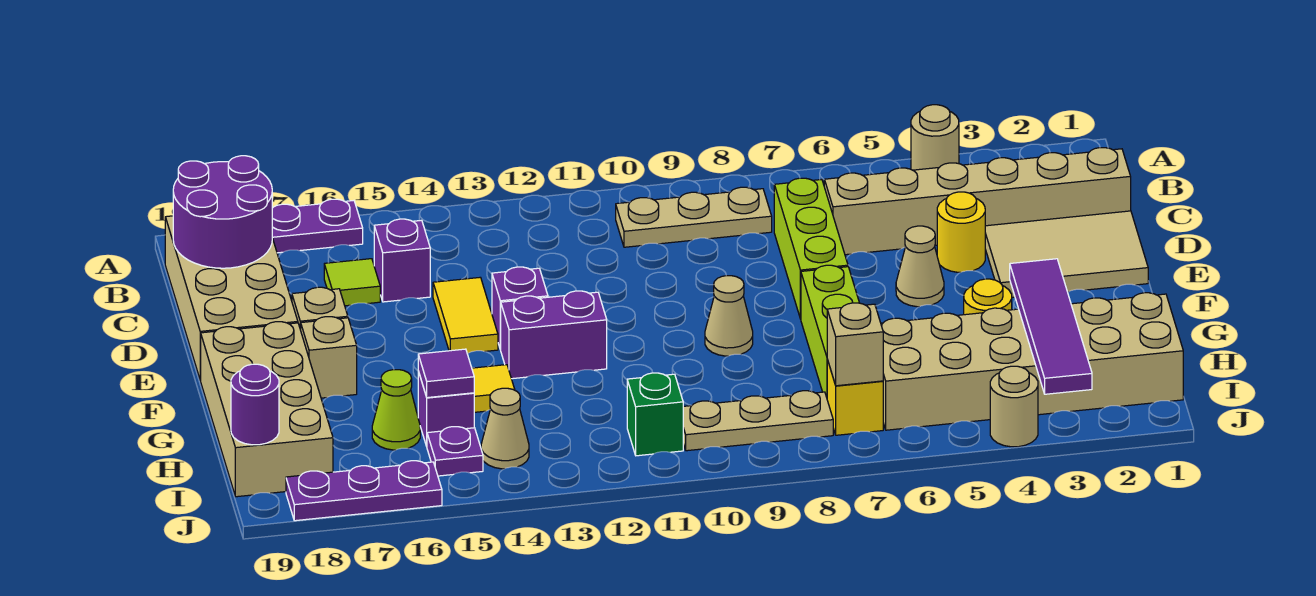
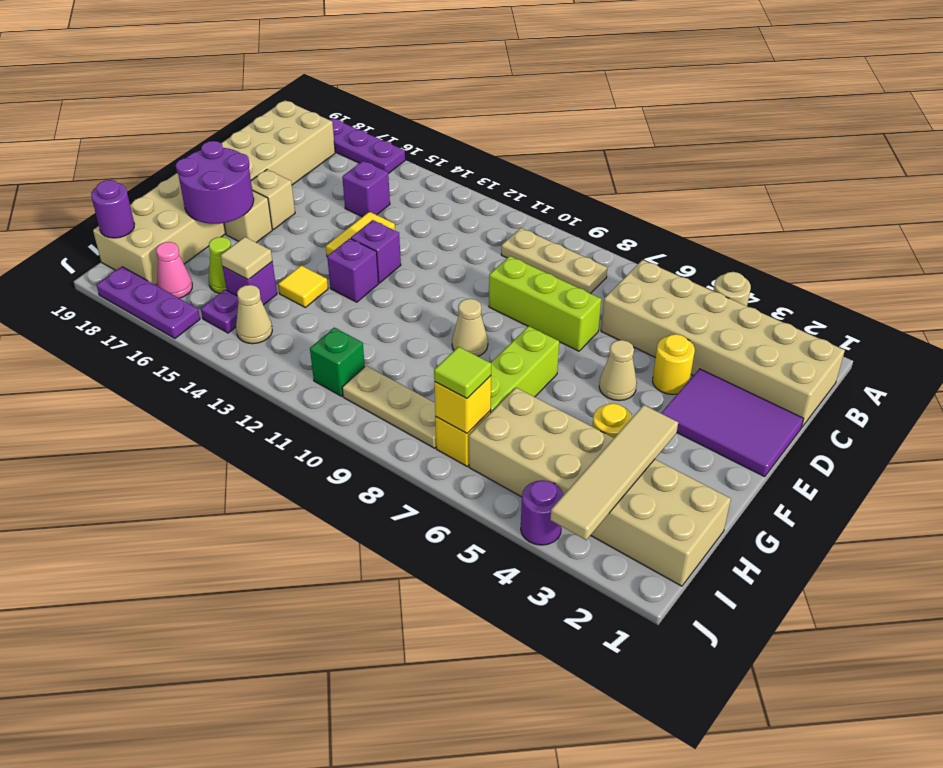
purple round brick B18:C19 level 2 -> purple round brick F17:G18 level 2
tan brick C1:C6 level 1 -> tan brick B1:C6 level 1
lime brick C7:E7 level 1 -> lime brick D7:D9 level 1
lime tile C16 level 1 -> lime tile I7 level 3
tan tile D1:E3 level 1 -> purple tile D1:E3 level 1
purple brick F12:F13 level 1 -> purple brick F13 level 1
purple tile G3:J3 level 2 -> tan tile G3:J3 level 2
purple tile H15 level 2 -> tan tile H15 level 2
tan brick I7 level 2 -> yellow brick I7 level 2
none -> pink cone I17 level 1
tan round brick J4 level 1 -> purple round brick J4 level 1

